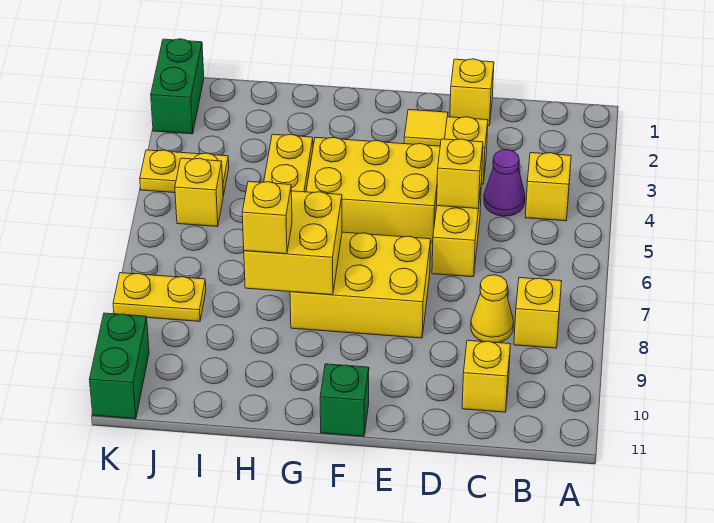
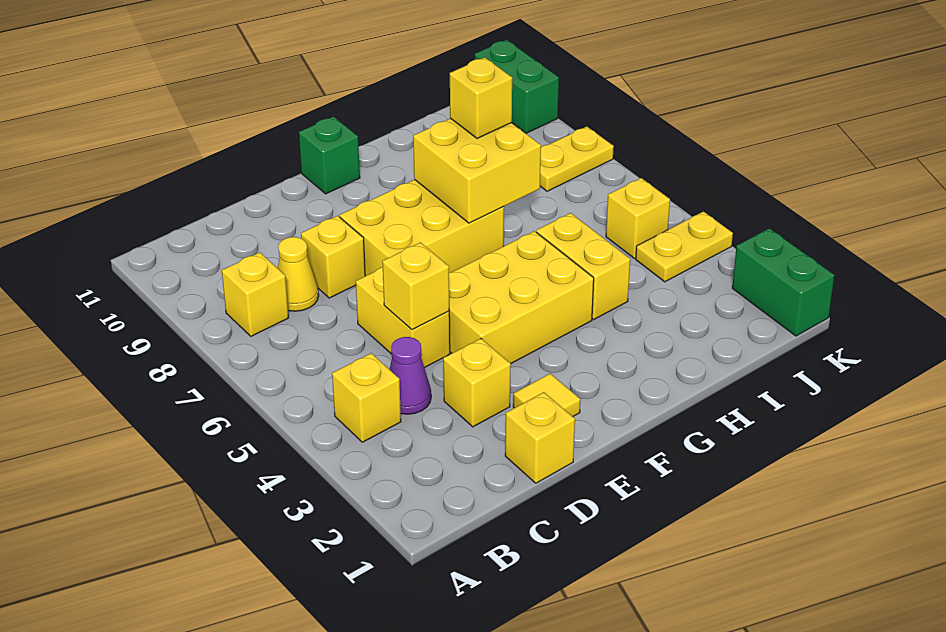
yellow brick C10 level 1 -> yellow brick D8 level 1

